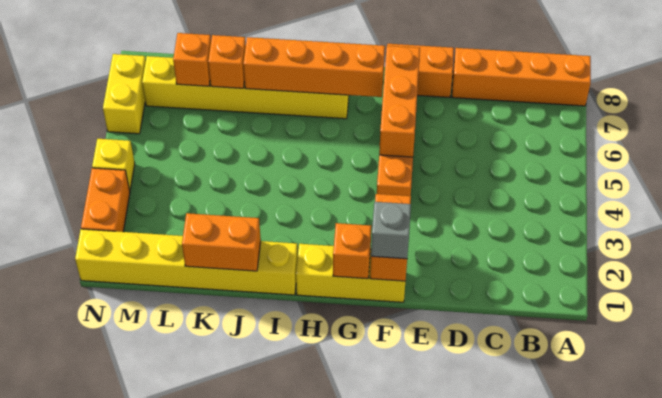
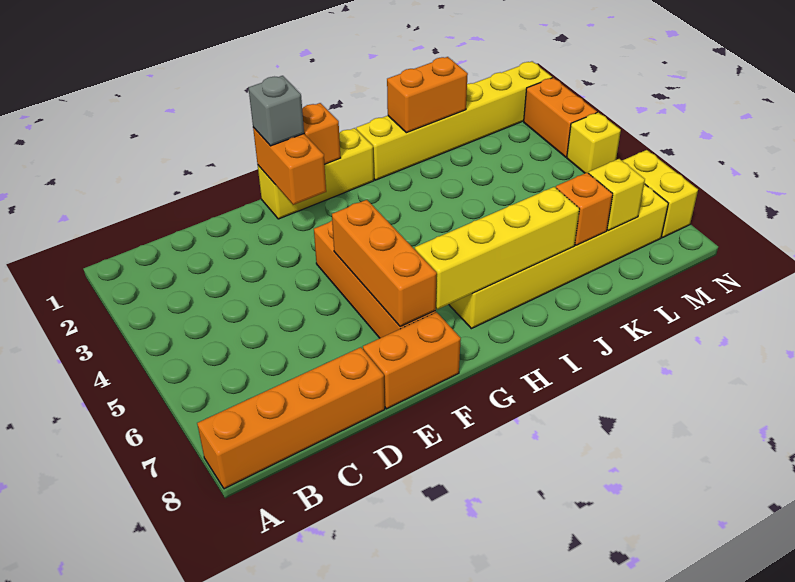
orange brick G7:J7 level 2 -> yellow brick G7:J7 level 2
orange brick L7 level 2 -> yellow brick L7 level 2

